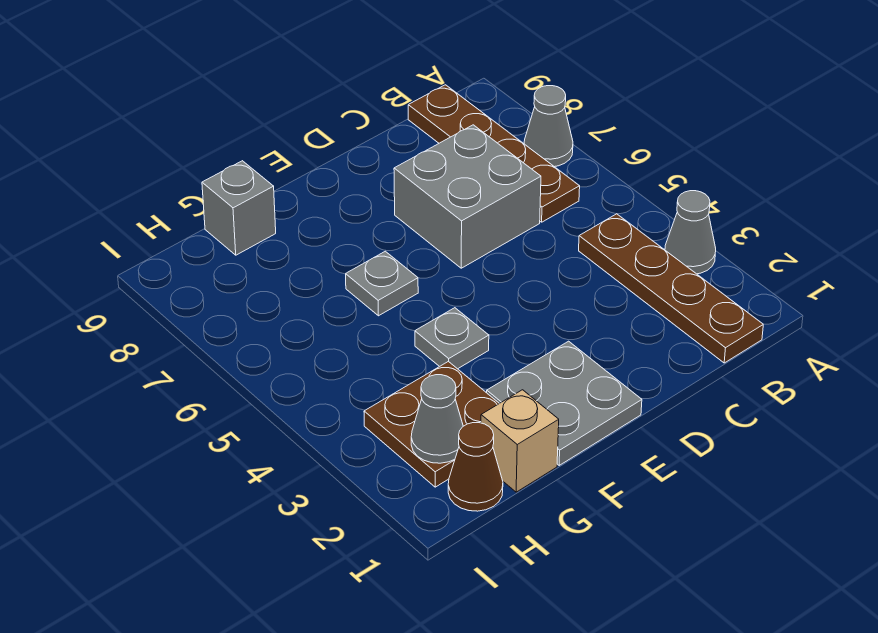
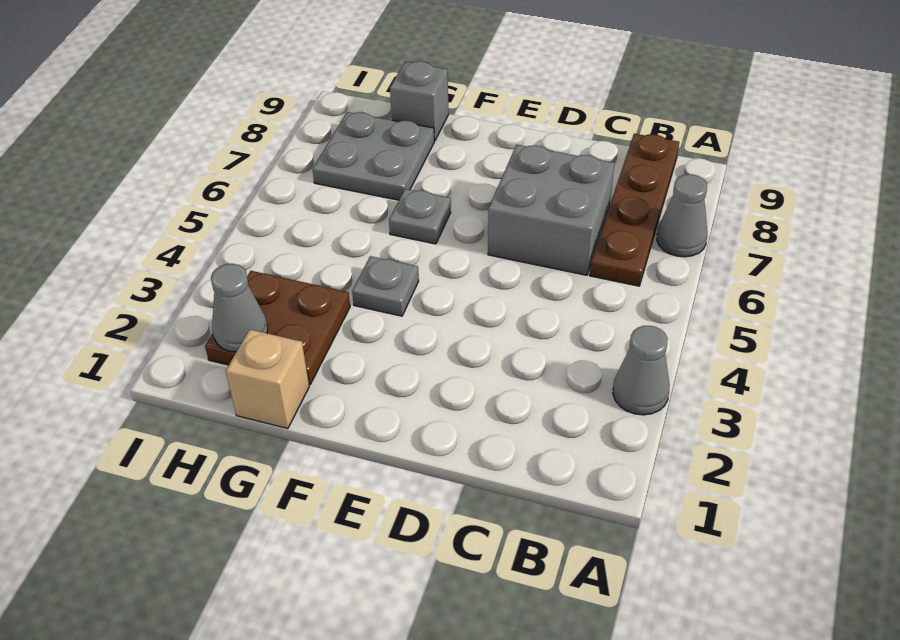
brown plate B1:B4 level 1 -> none
grey plate E1:F2 level 1 -> grey plate G7:H8 level 1
brown cone H1 level 1 -> none

